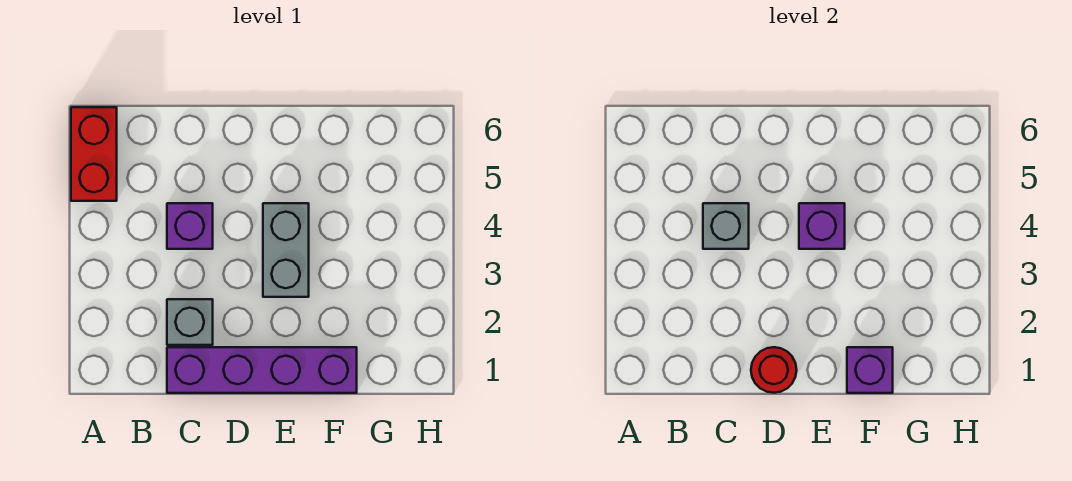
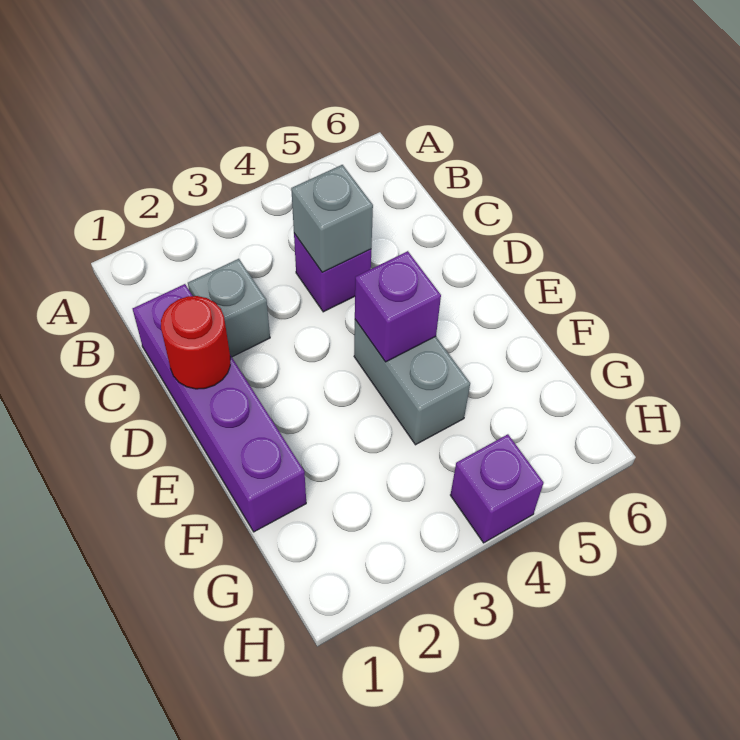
red brick A5:A6 level 1 -> none
grey brick E3:E4 level 1 -> grey brick E4:F4 level 1
purple brick F1 level 2 -> purple brick H4 level 1

